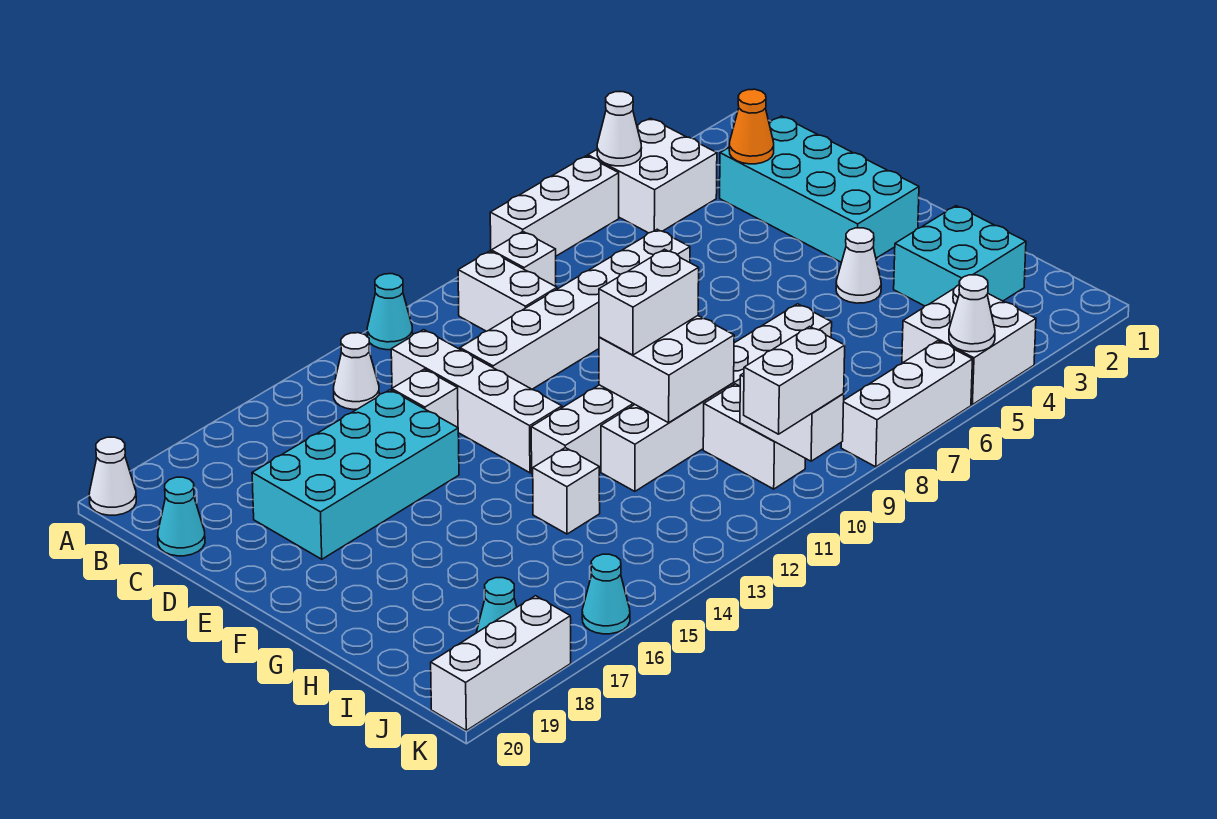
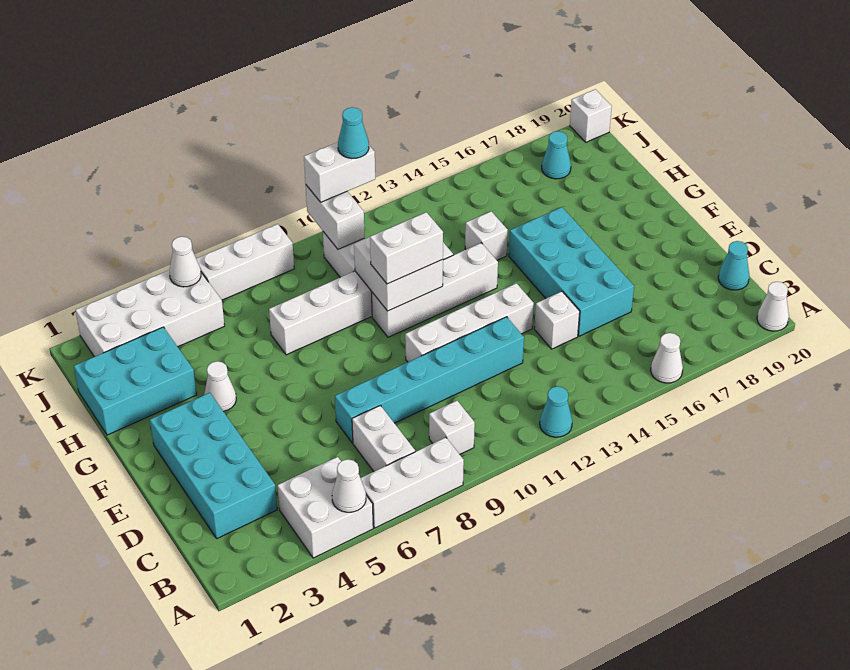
white brick B10:C10 level 1 -> white brick B7:C7 level 1
white cone B14 level 1 -> white cone A16 level 1
orange cone C3 level 2 -> none
white brick C13:F13 level 1 -> white brick E10:E13 level 1
white brick D7:D12 level 1 -> cyan brick D7:D12 level 1
cyan brick D15:E18 level 1 -> cyan brick D15:G16 level 1
cyan brick H2:I3 level 1 -> cyan brick H1:I3 level 1
white brick J4:K5 level 1 -> white brick J2:K5 level 1
cyan cone K16 level 1 -> cyan cone K11 level 4
white brick K18:K20 level 1 -> white brick K20 level 1

